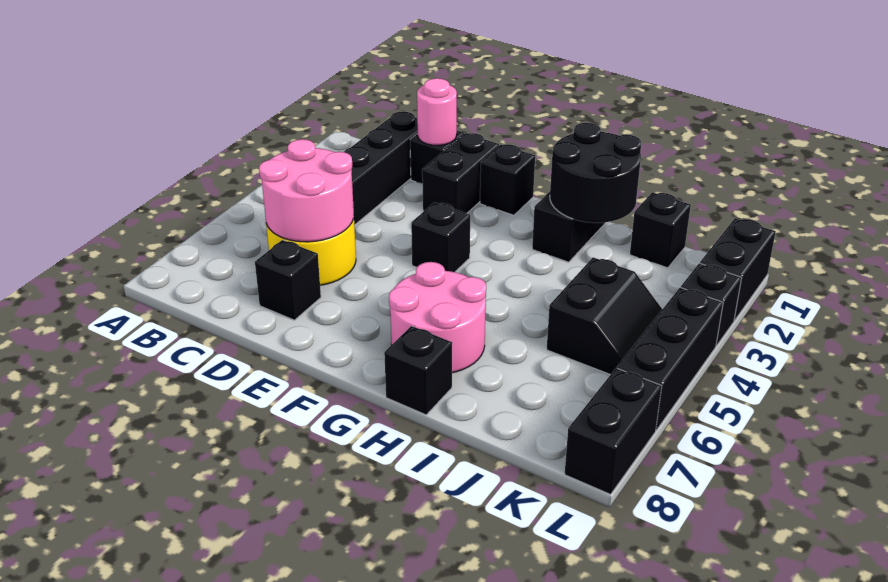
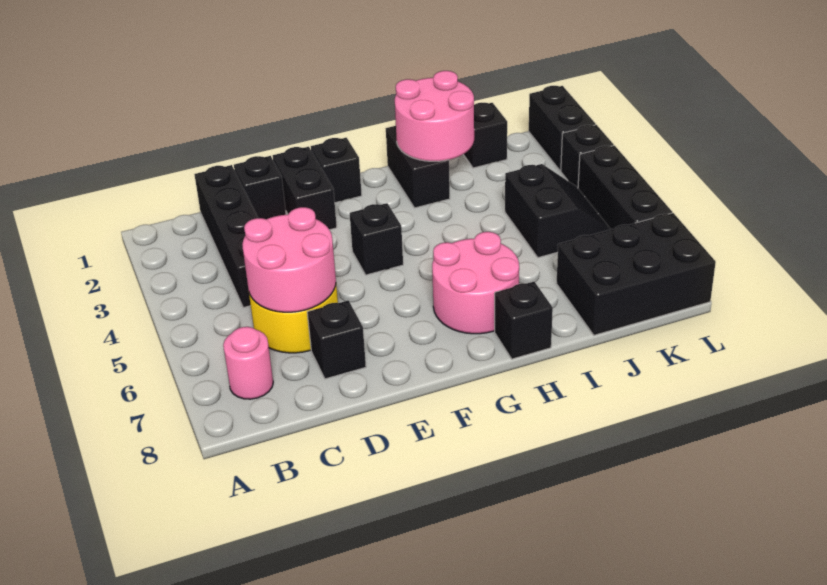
pink round brick D1 level 2 -> pink round brick B7 level 1
black round brick H1:I2 level 2 -> pink round brick H1:I2 level 2
black brick L7:L8 level 1 -> black brick J7:L8 level 1

